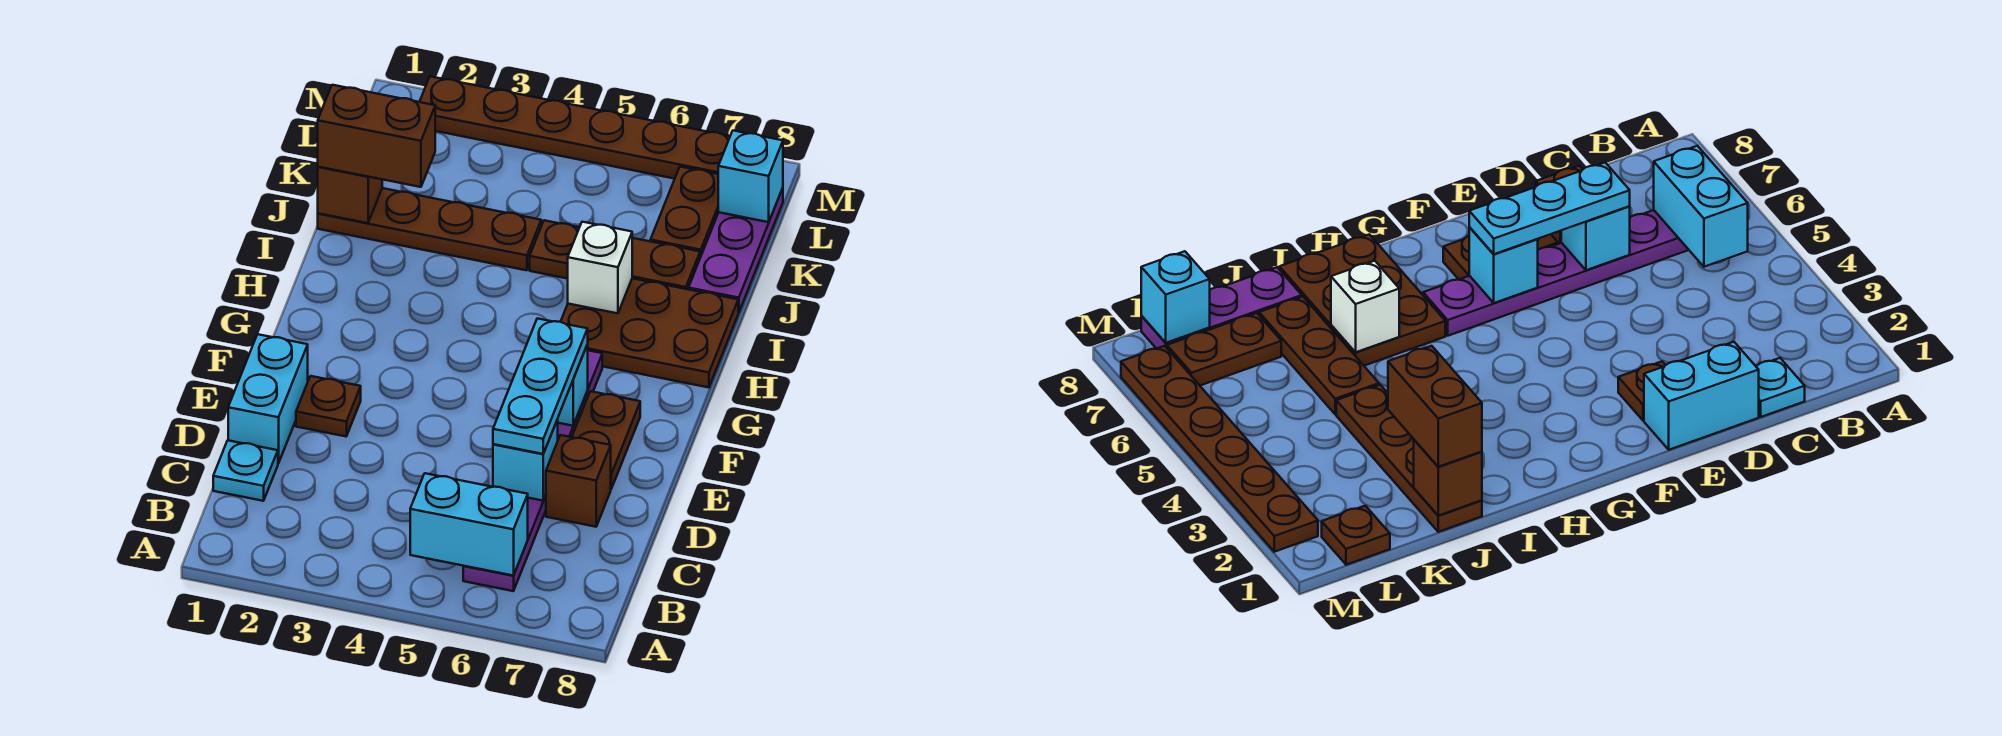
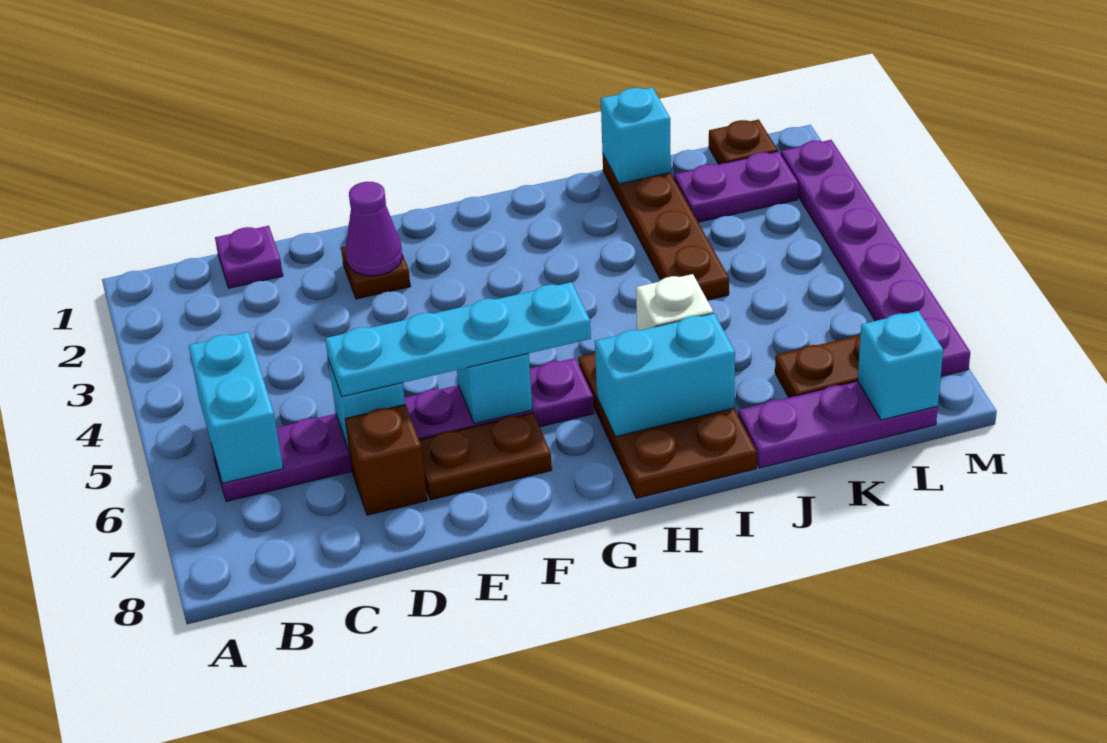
cyan plate C1 level 1 -> purple plate C1 level 1
cyan brick D1:E1 level 1 -> cyan brick H7:I7 level 2
cyan plate D6:F6 level 3 -> cyan plate D6:G6 level 3
none -> purple cone E2 level 2
brown brick J1 level 2 -> cyan brick J1 level 2
brown brick J1:J2 level 3 -> none
brown plate J5:J7 level 1 -> none
none -> purple plate K2:L2 level 1
brown plate M2:M7 level 1 -> purple plate M2:M7 level 1

